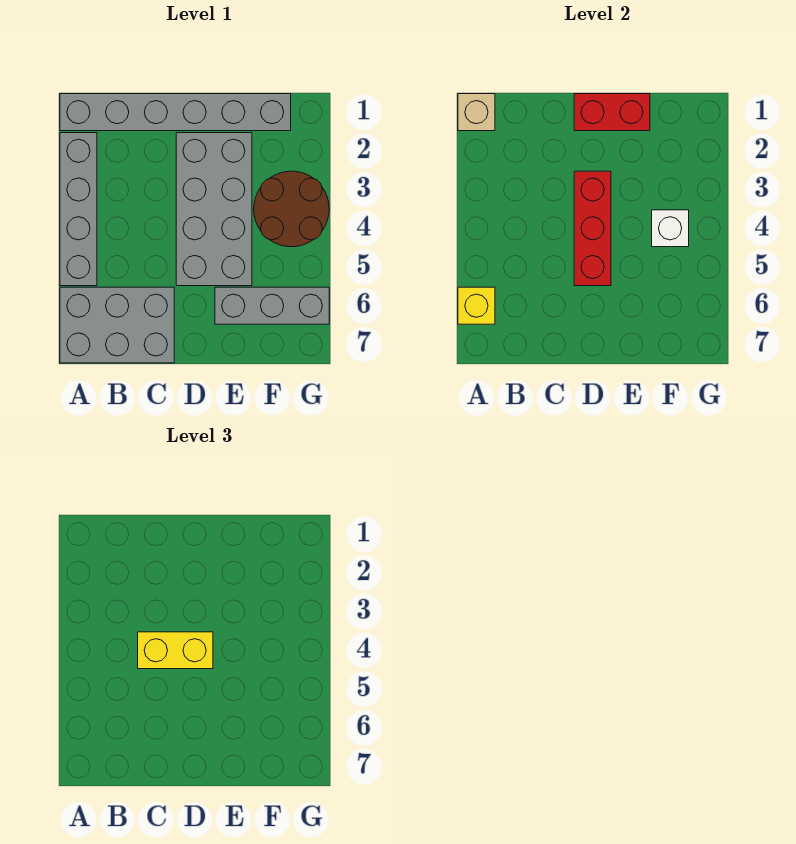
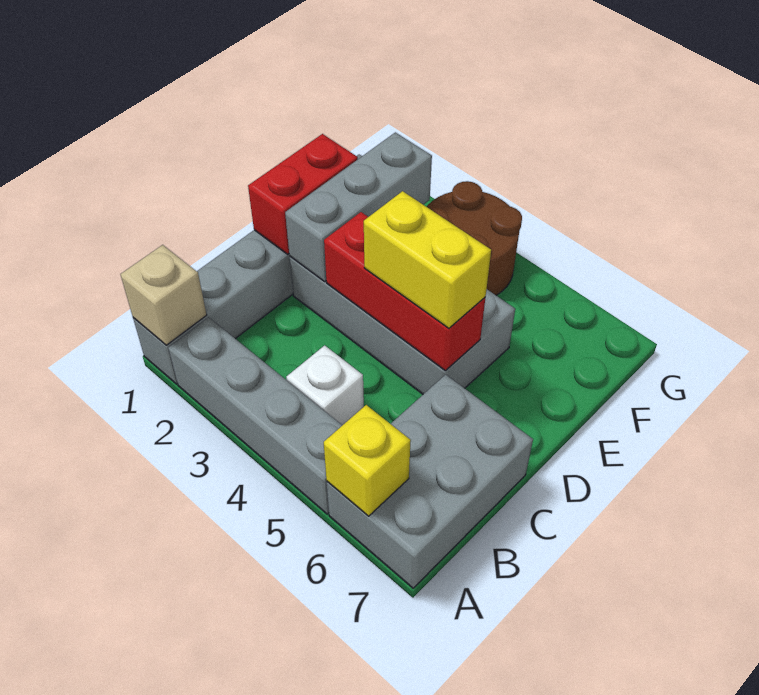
yellow brick C4:D4 level 3 -> yellow brick D4:D5 level 3
grey brick E6:G6 level 1 -> grey brick D2:F2 level 2
white brick F4 level 2 -> white brick B4 level 1

